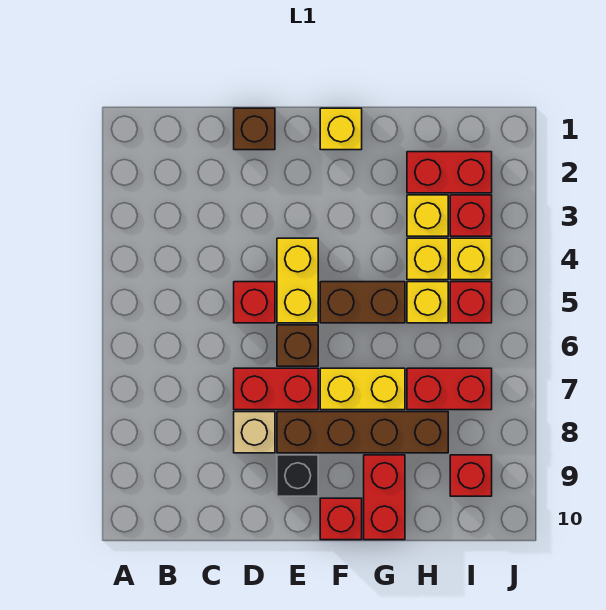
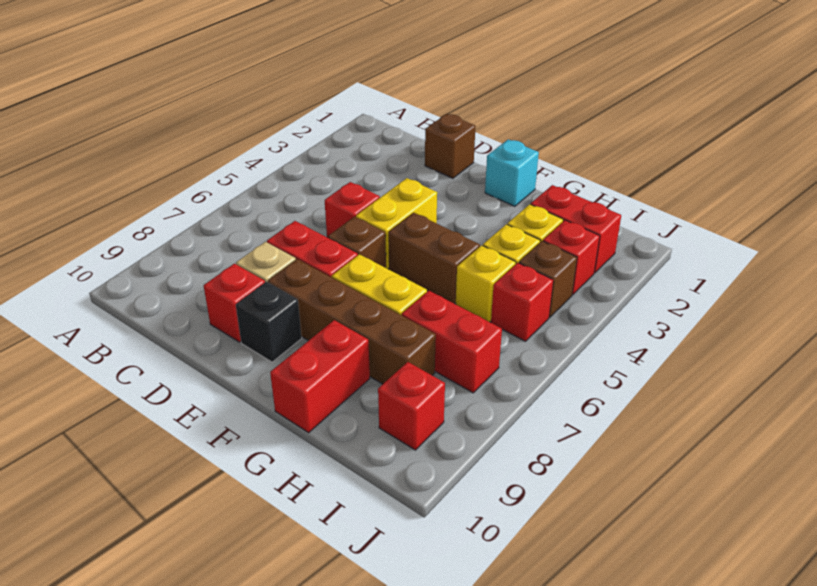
yellow brick F1 level 1 -> cyan brick F1 level 1
red brick F10 level 1 -> red brick D9 level 1
yellow brick I4 level 1 -> brown brick I4 level 1

